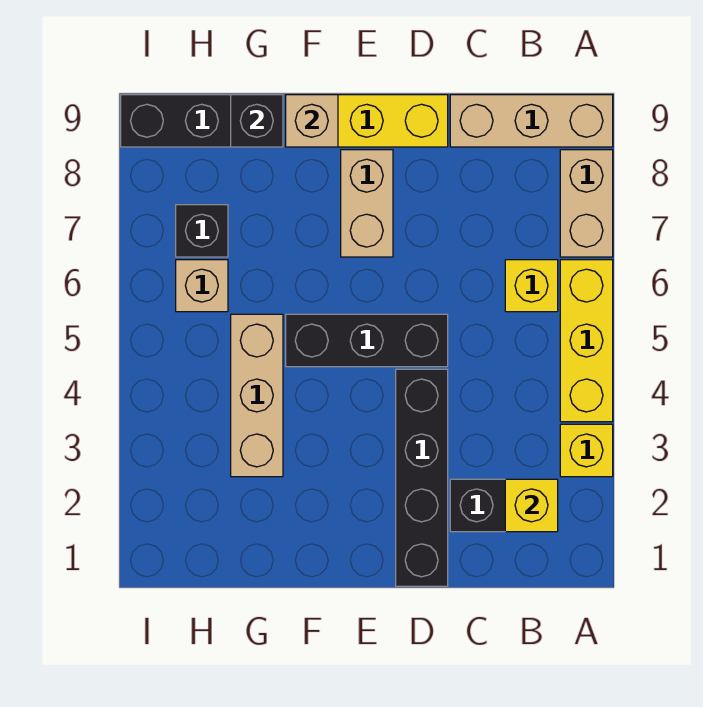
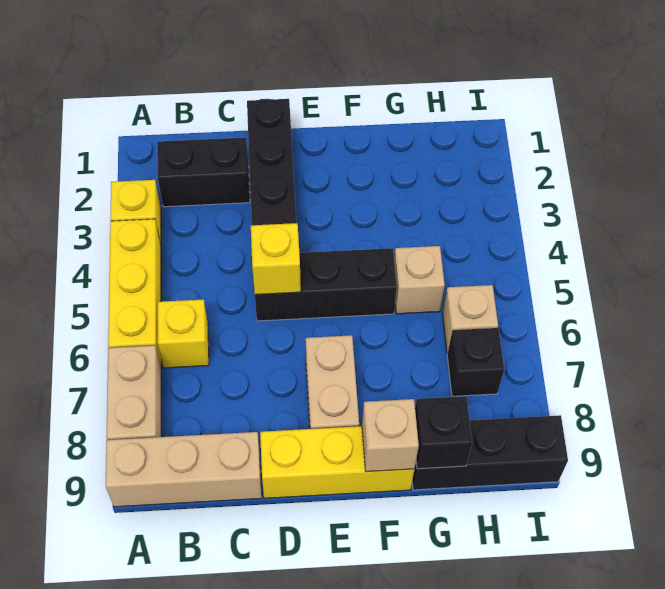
yellow brick B2 level 2 -> yellow brick D5 level 2
tan brick G3:G5 level 1 -> tan brick G5 level 1

